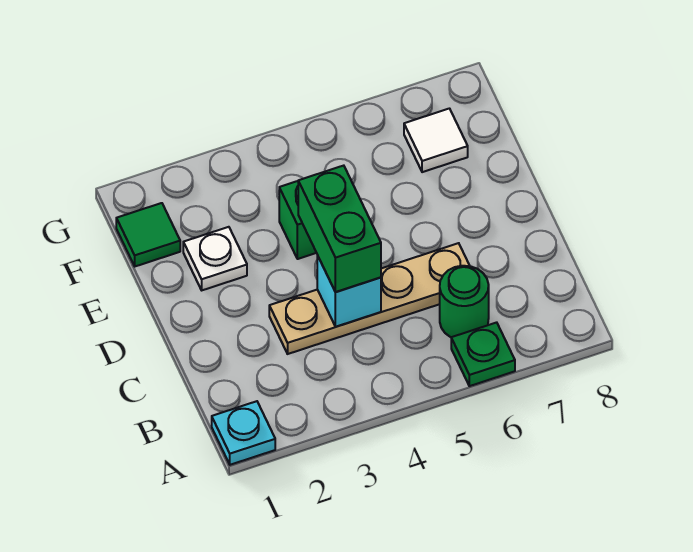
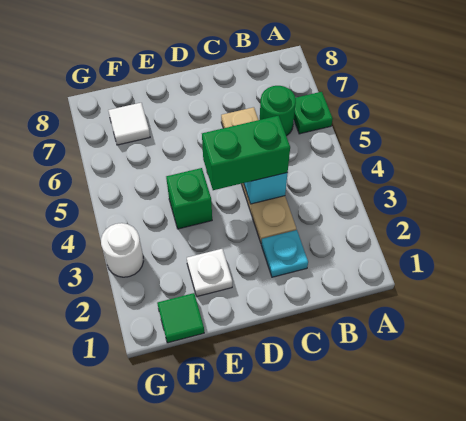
cyan plate A1 level 1 -> cyan plate C2 level 1
none -> white round brick G3 level 1

